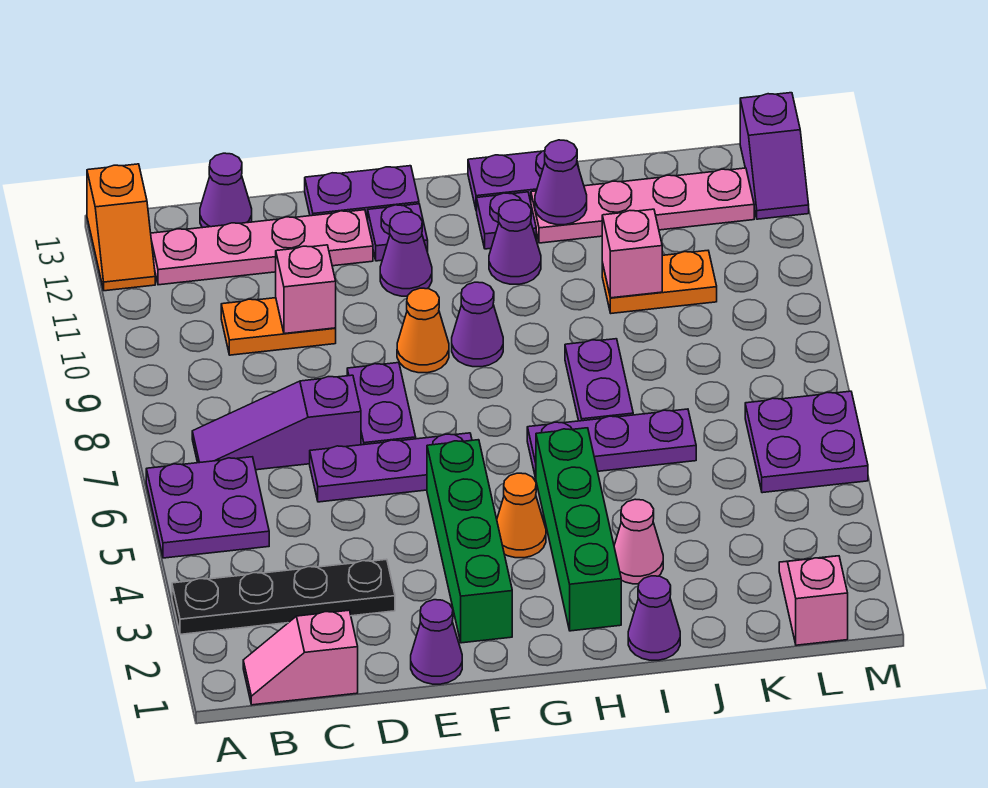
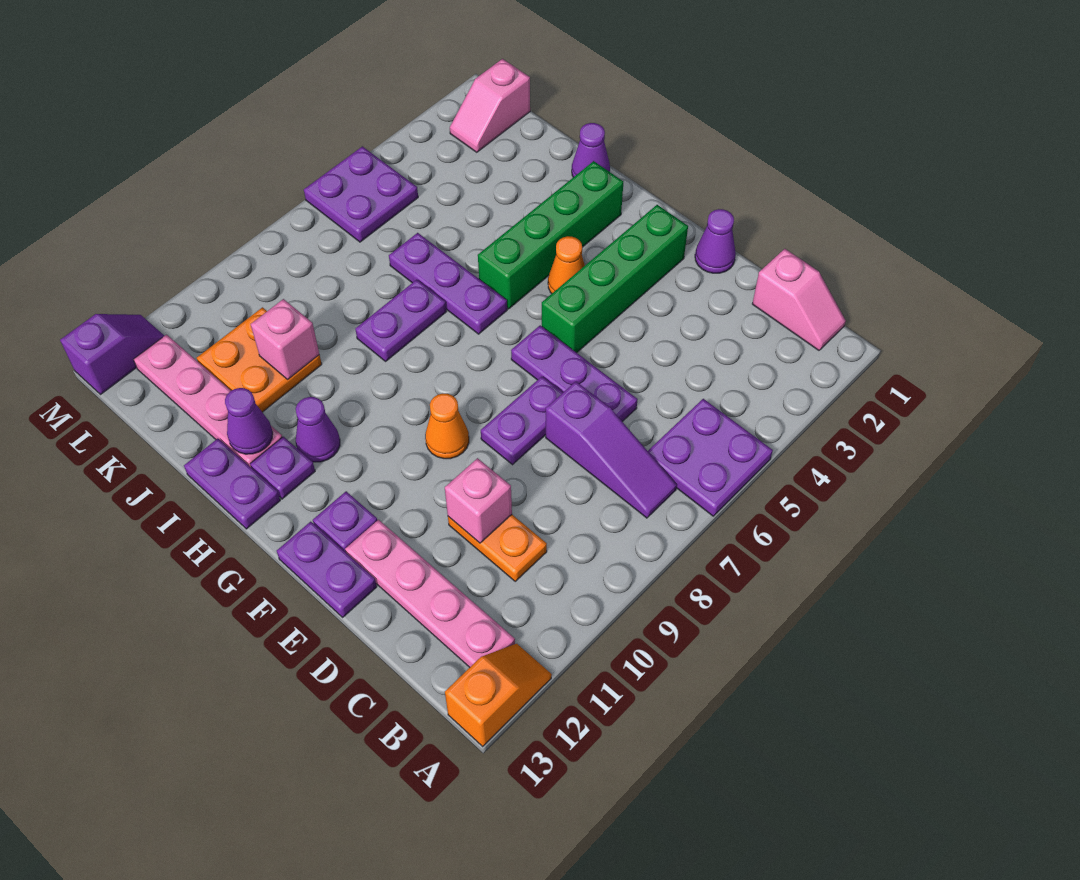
black plate A3:D3 level 1 -> none
purple cone C13 level 1 -> none
purple cone F11 level 1 -> none
purple cone G9 level 1 -> none
pink cone I3 level 1 -> none
orange plate J10:K10 level 1 -> orange plate J10:K11 level 1

